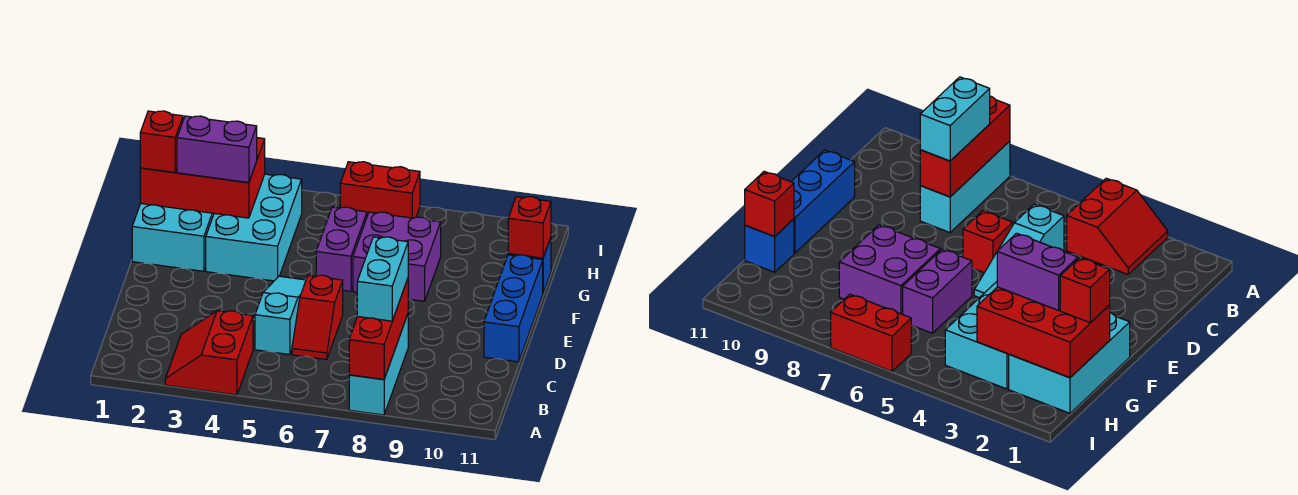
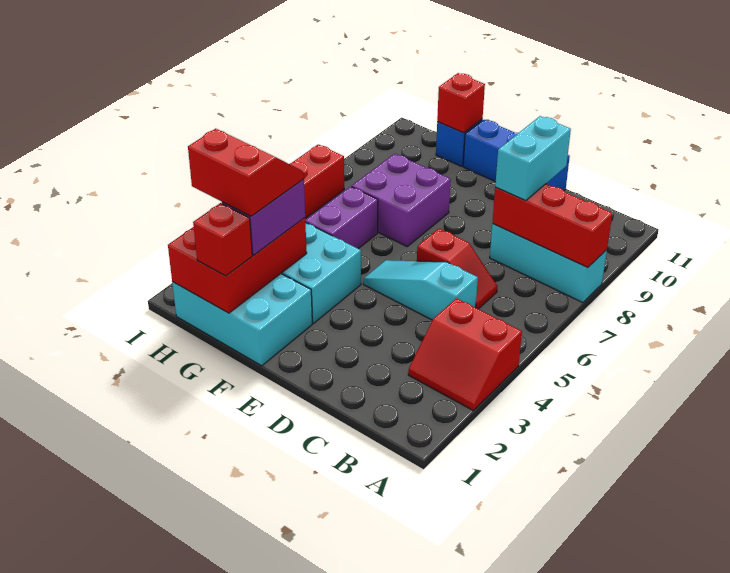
cyan brick B8:C8 level 3 -> cyan brick C8:C9 level 3
purple brick F6:G6 level 1 -> purple brick G5:G6 level 1
none -> red slope G2:H3 level 4 top 2

